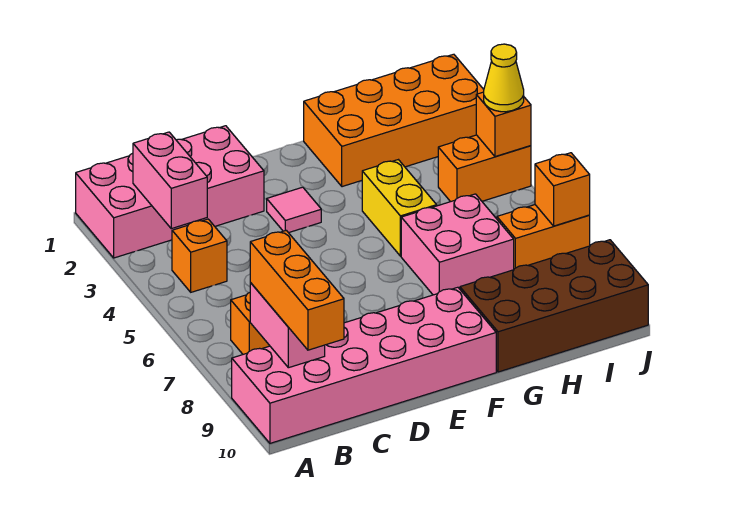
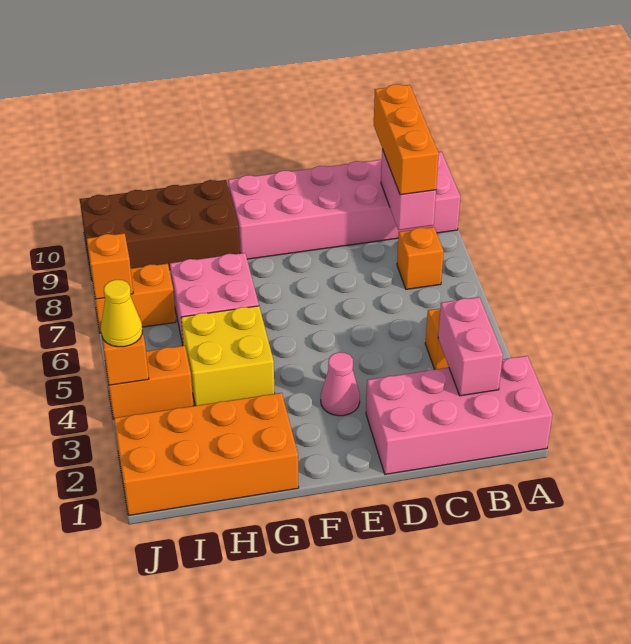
pink tile E3 level 1 -> pink cone E3 level 1
yellow brick G4:G5 level 1 -> yellow brick G4:H5 level 1

